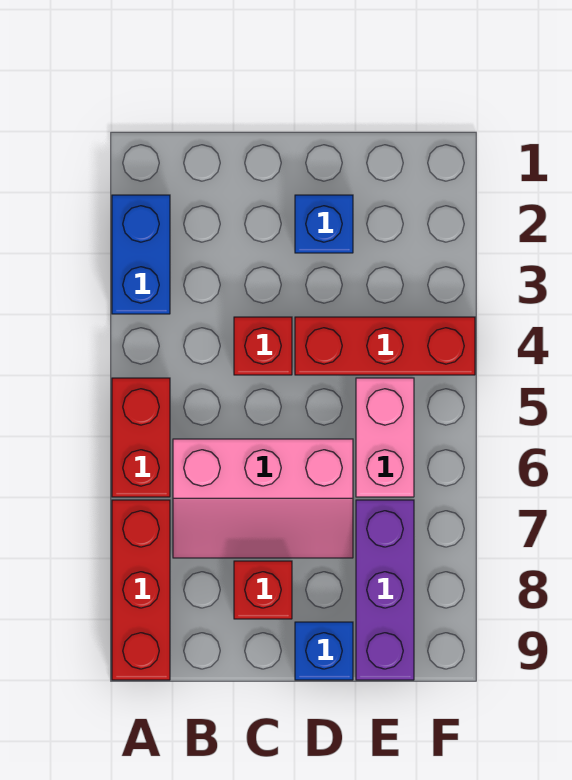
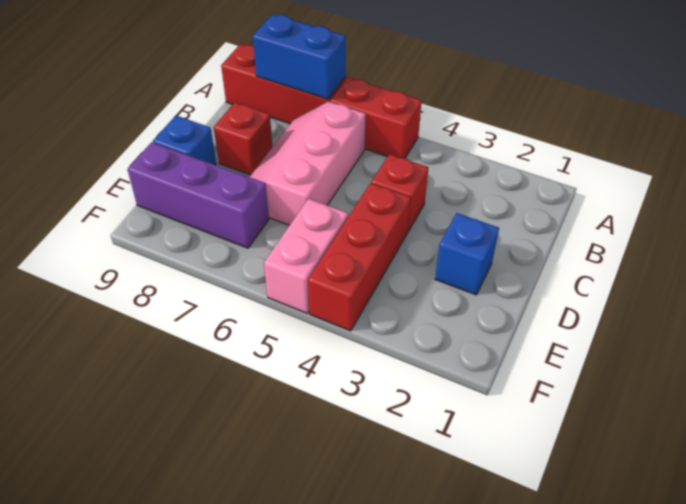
blue brick A2:A3 level 1 -> blue brick A7:A8 level 2
pink brick E5:E6 level 1 -> pink brick E5:F5 level 1

